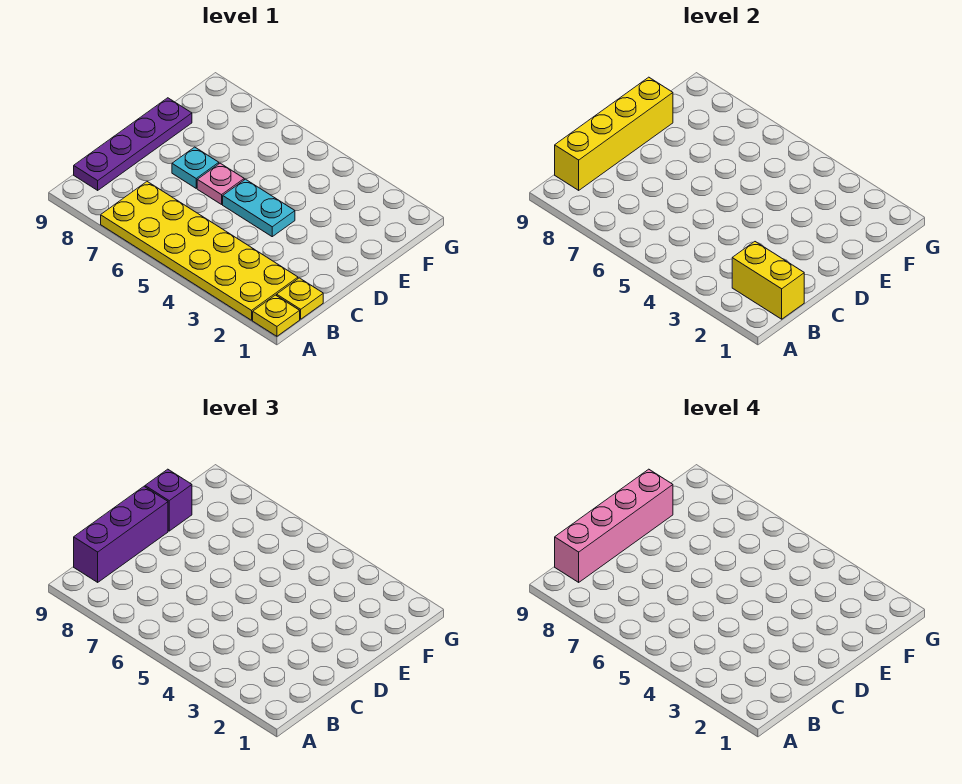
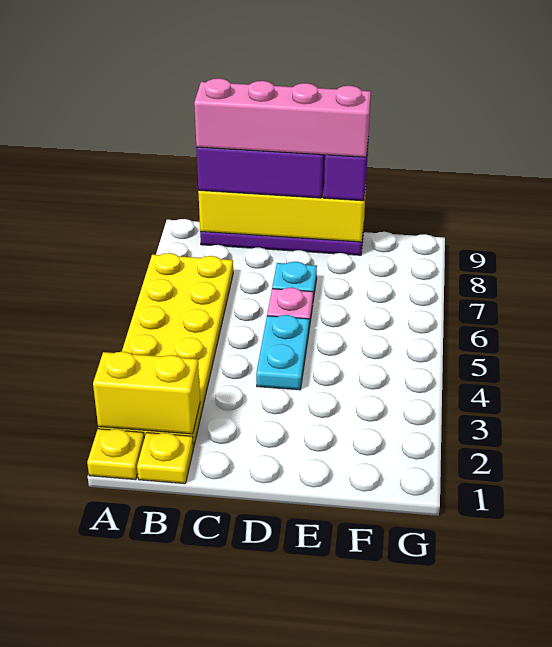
yellow brick B1:B2 level 2 -> yellow brick A2:B2 level 2

